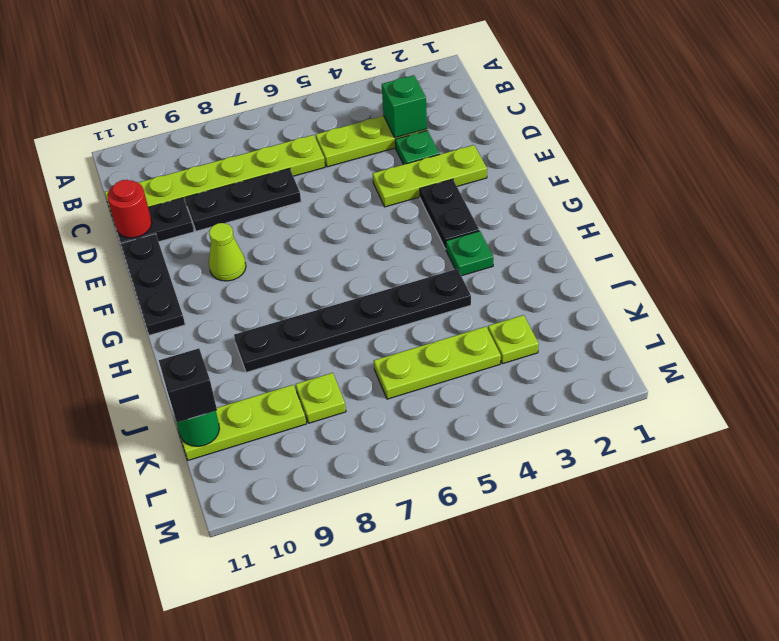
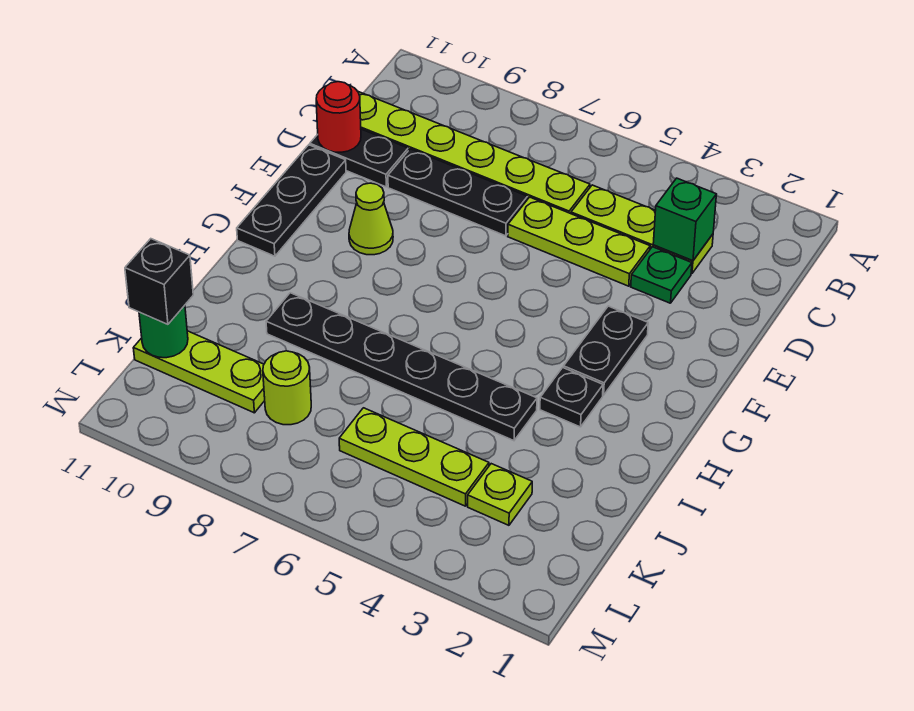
lime plate E2:E4 level 1 -> lime plate D4:D6 level 1
green plate H3 level 1 -> black plate H3 level 1
lime plate K8 level 1 -> lime round brick K8 level 1

